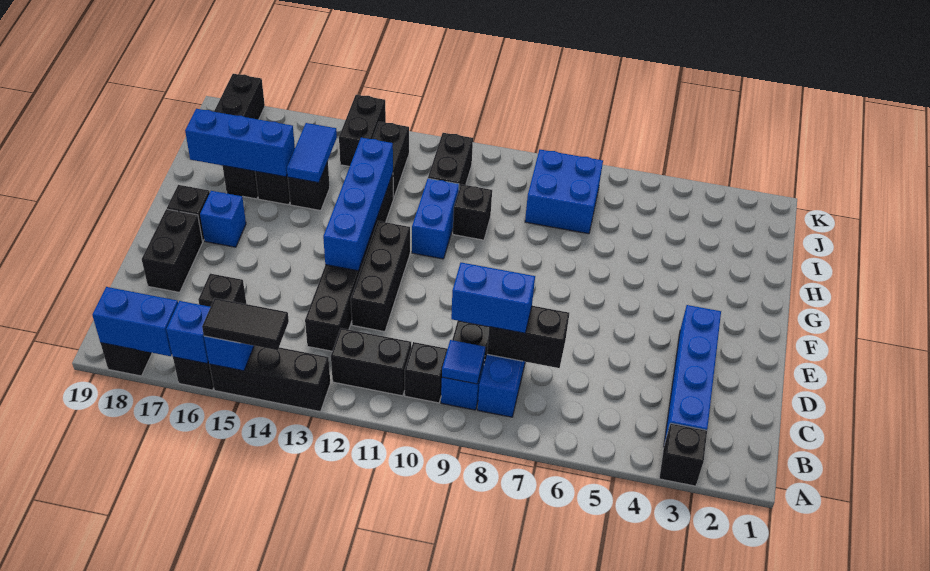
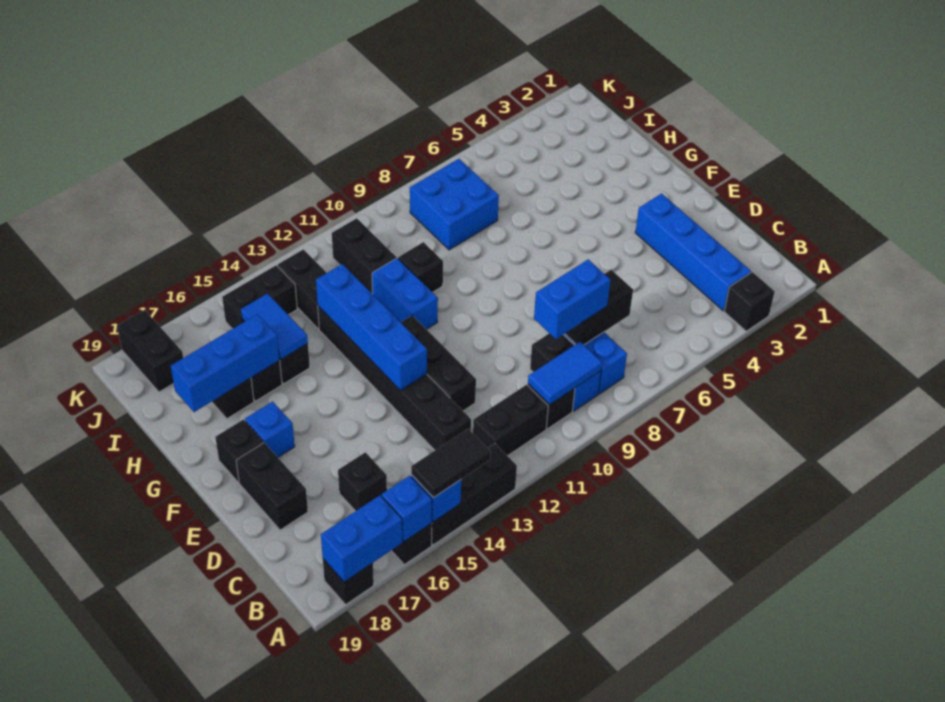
blue tile B9 level 2 -> blue tile B9:B10 level 2
black brick J14:K14 level 1 -> black brick J14:J15 level 1

